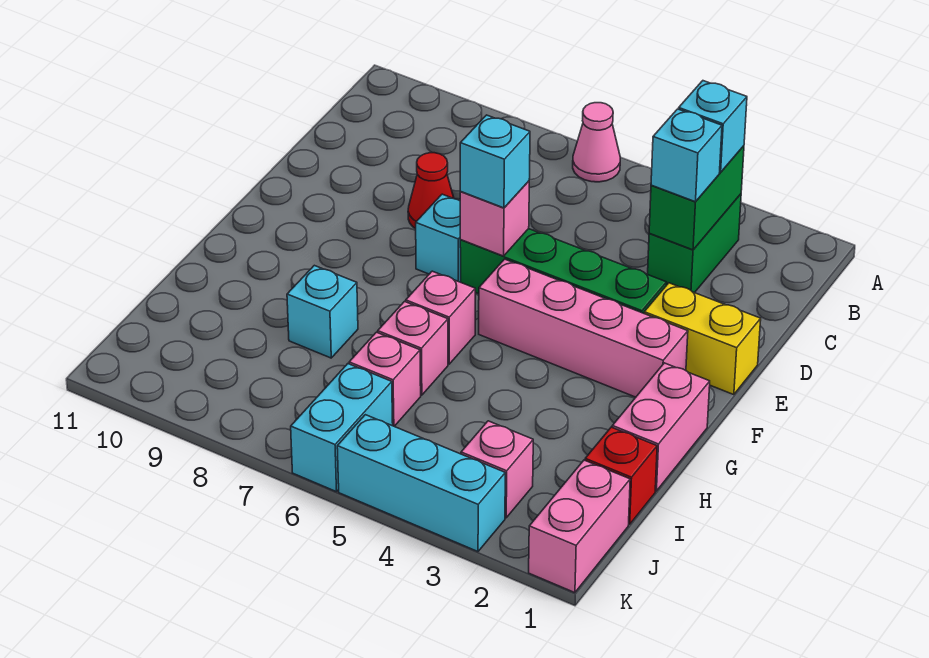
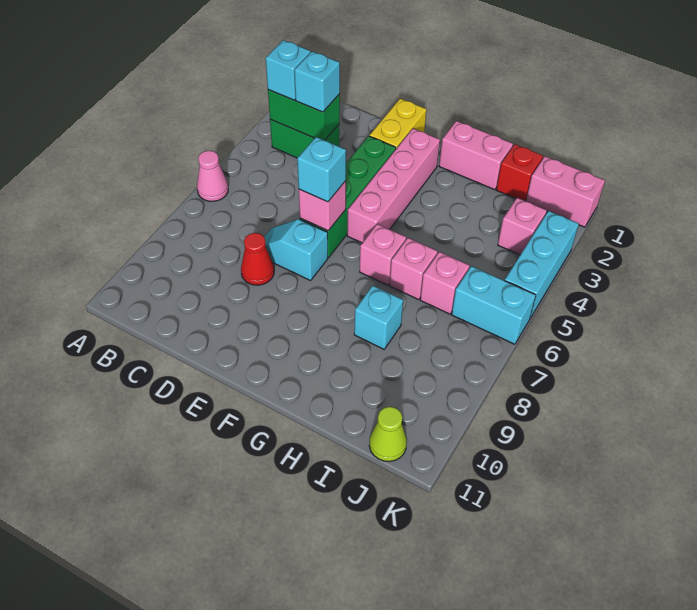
none -> lime cone J11 level 1

